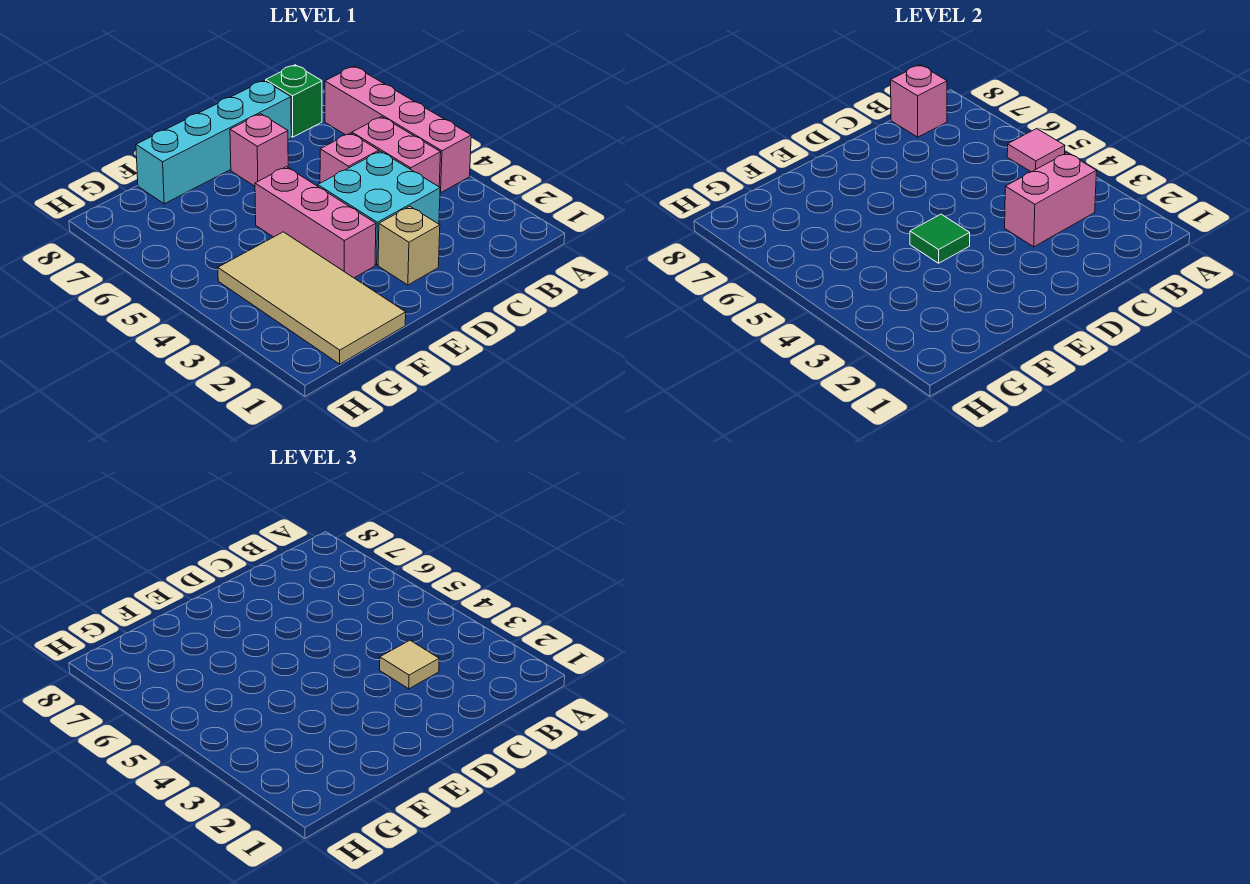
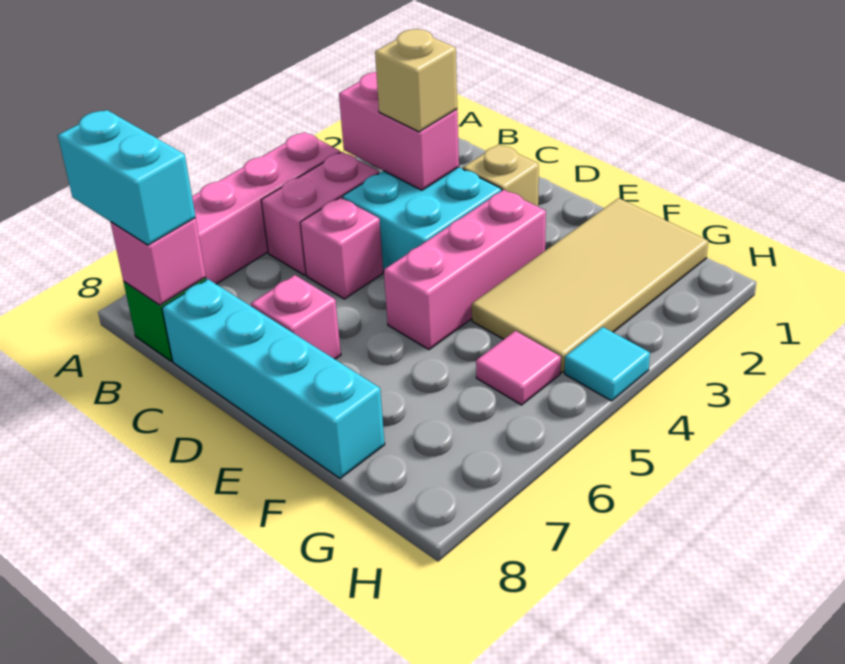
pink tile A5 level 2 -> pink tile G5 level 1
none -> cyan brick A8:B8 level 3
tan tile C3 level 3 -> tan brick C3 level 3
green tile E4 level 2 -> none
none -> cyan tile H4 level 1

